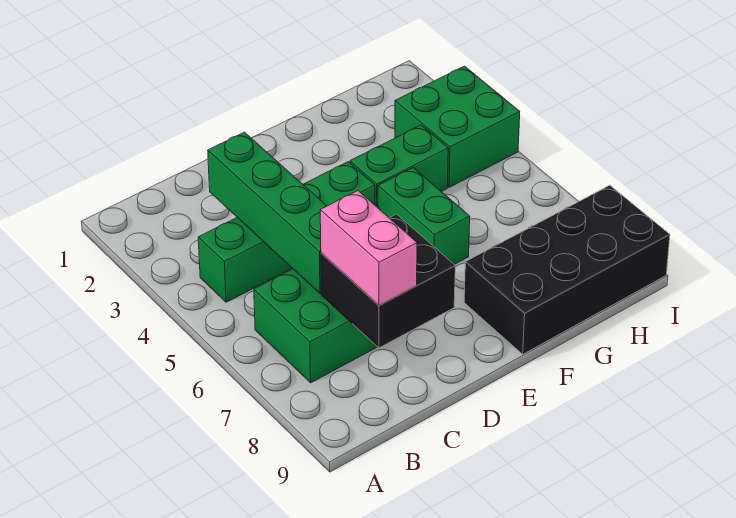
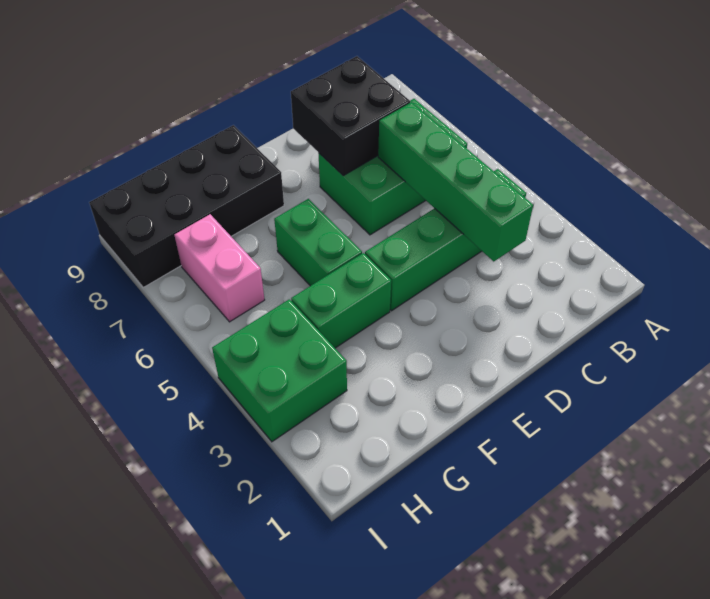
pink brick C7:C8 level 3 -> pink brick H6:H7 level 1

